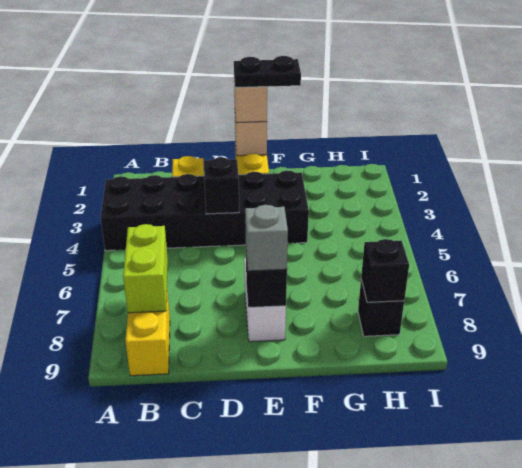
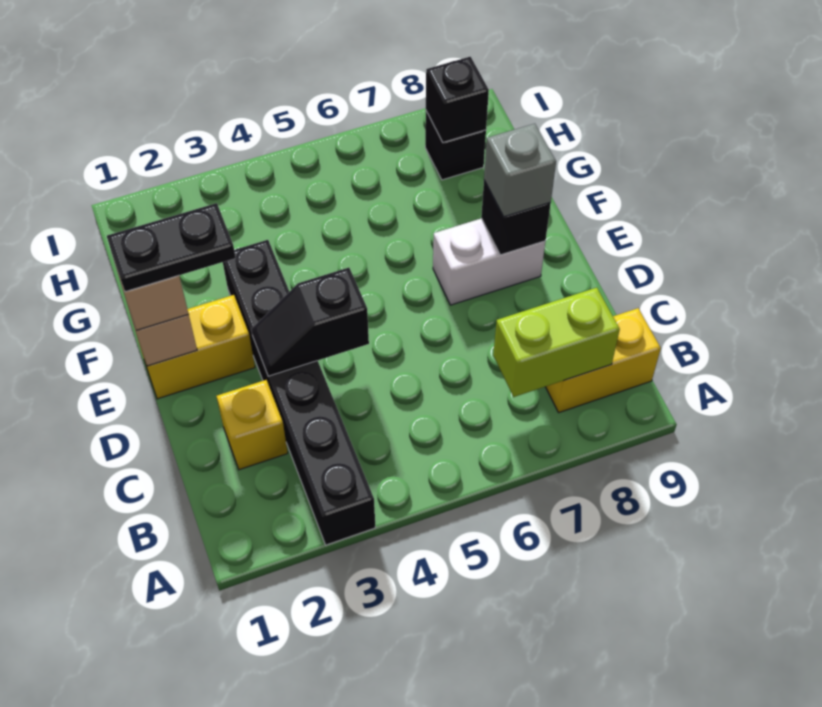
black brick A3:F4 level 1 -> black brick A3:F3 level 1
black plate E1:F1 level 4 -> black plate E1:E2 level 4

